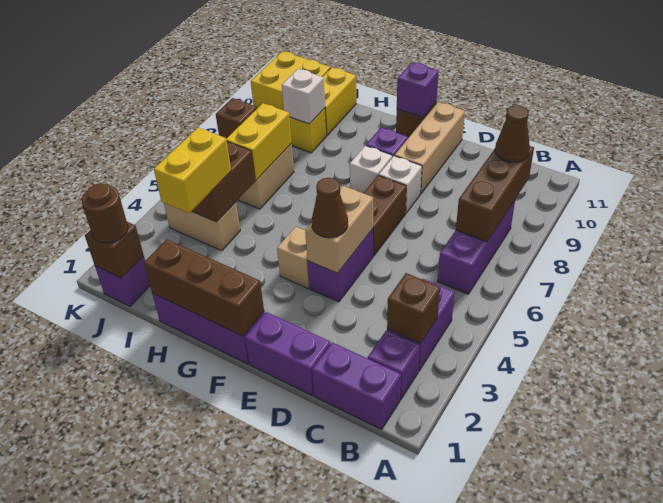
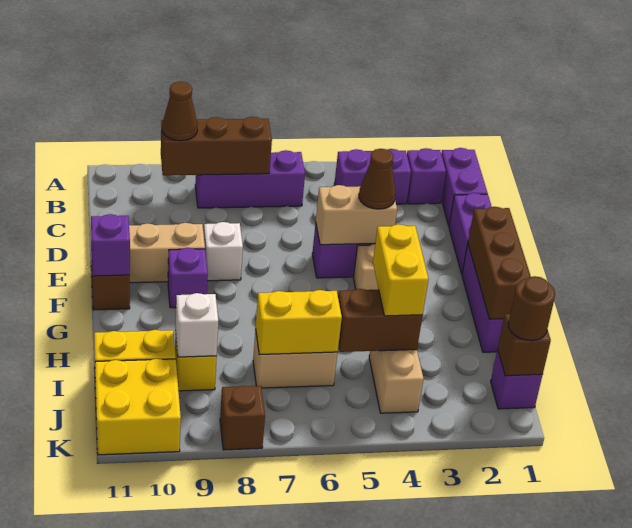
brown brick B3 level 2 -> none
brown brick E6:E7 level 1 -> none
white brick F8 level 1 -> none
yellow brick I3:I4 level 3 -> yellow brick H4:I4 level 3

